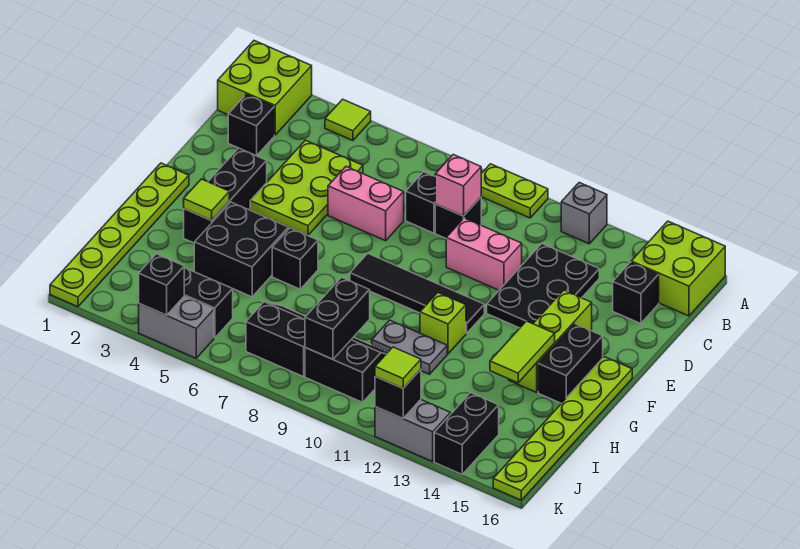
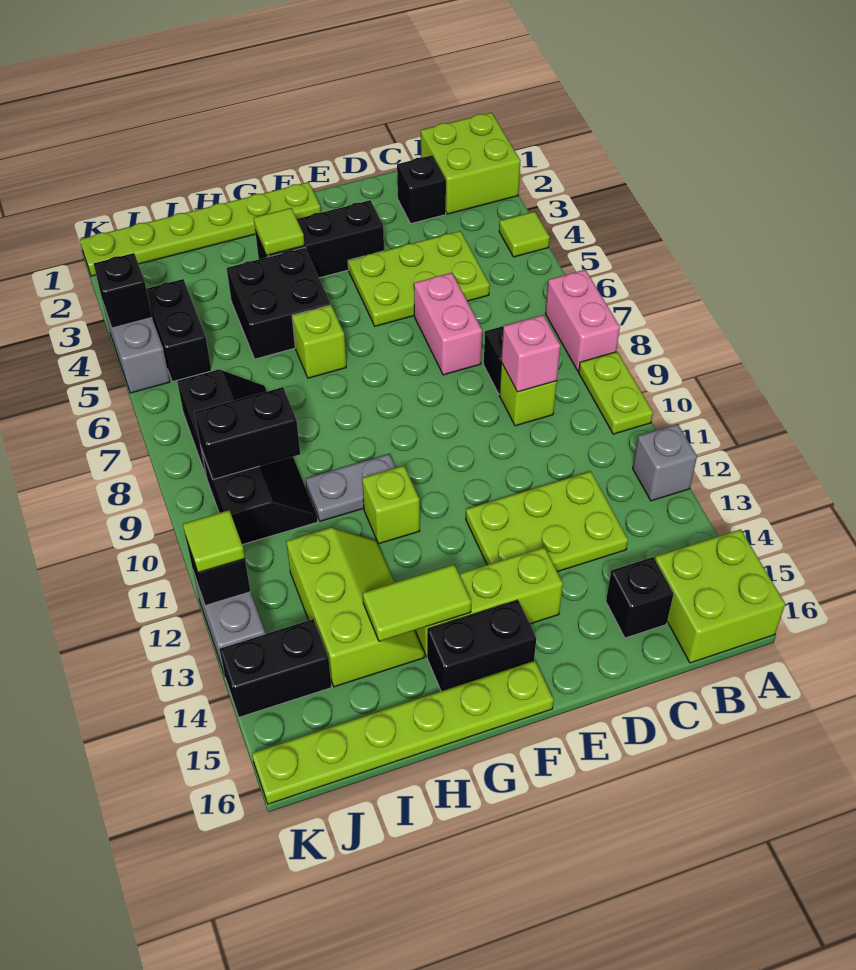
black brick C9 level 1 -> lime brick C9 level 1
black plate C12:E13 level 1 -> lime plate C12:E13 level 1
pink brick D10:D11 level 1 -> pink brick A7:A8 level 1
black tile F8:F11 level 1 -> none
black brick G6 level 1 -> lime brick G6 level 1
grey plate H10:H11 level 1 -> grey plate G10:H10 level 1
none -> lime slope H12:I14 level 1 top I

